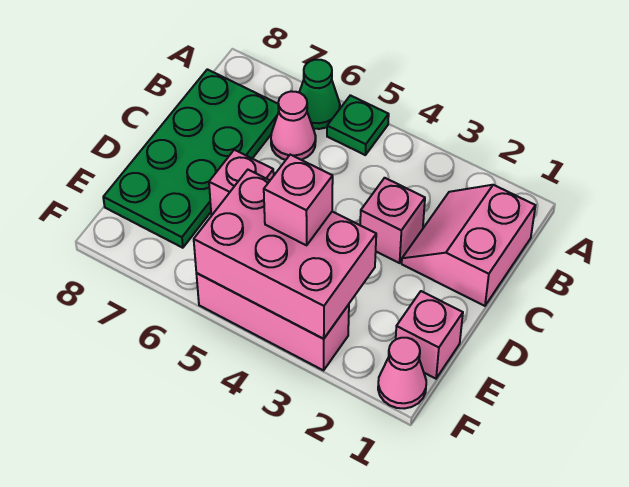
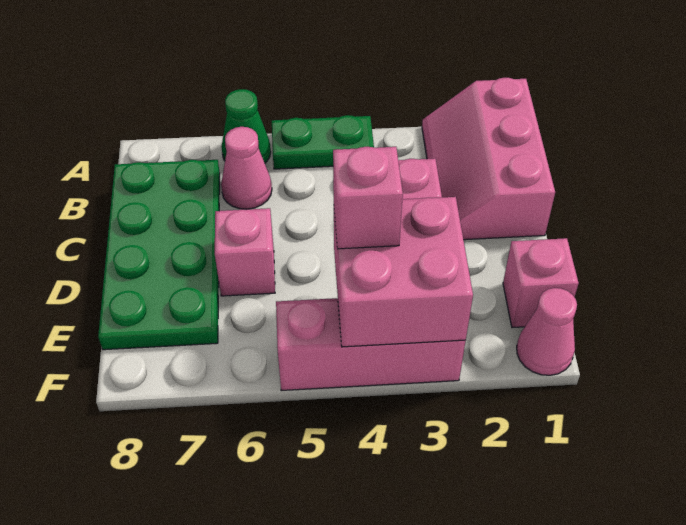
green plate A5 level 1 -> green plate A4:A5 level 1
pink slope B1:C2 level 1 top 1 -> pink slope A1:C2 level 1 top 1
pink brick E3:F5 level 2 -> pink brick E3:F4 level 2

